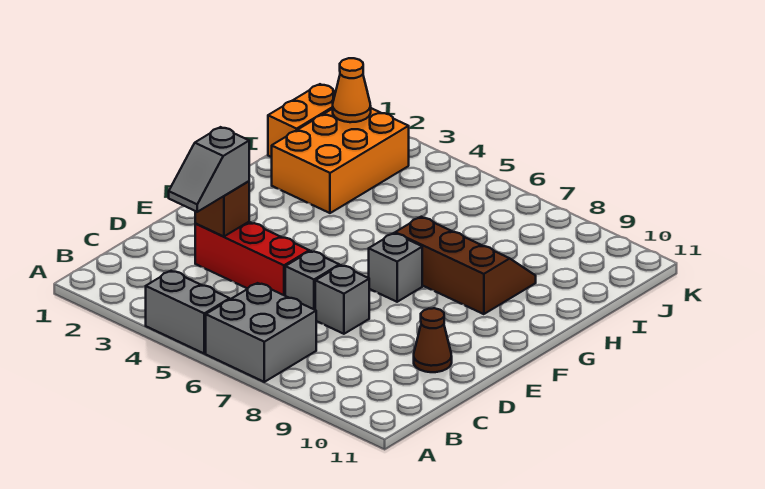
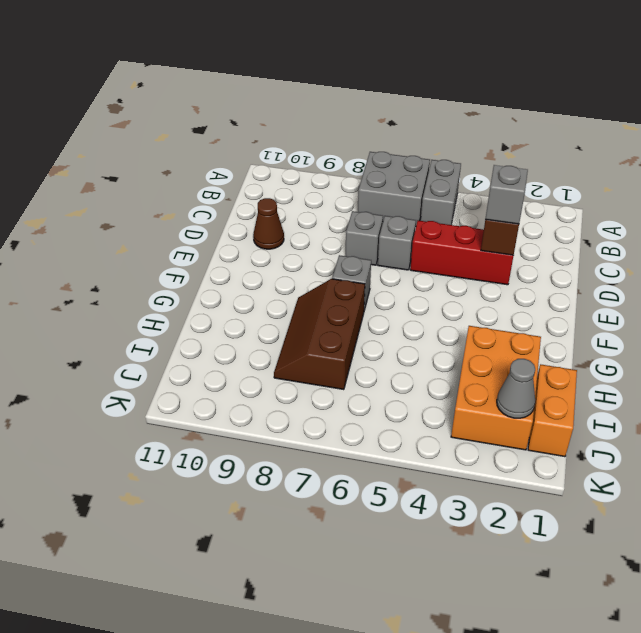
grey brick A4:A5 level 1 -> grey brick A5:B5 level 1
brown slope G7:H9 level 1 top G -> brown slope G7:I8 level 1 top 7
orange cone J2 level 2 -> grey cone J2 level 2

